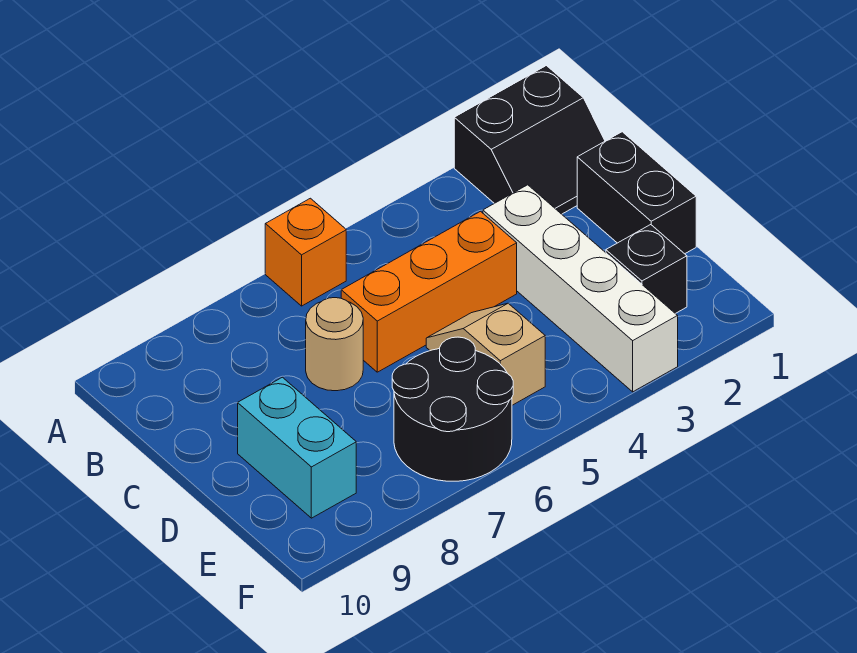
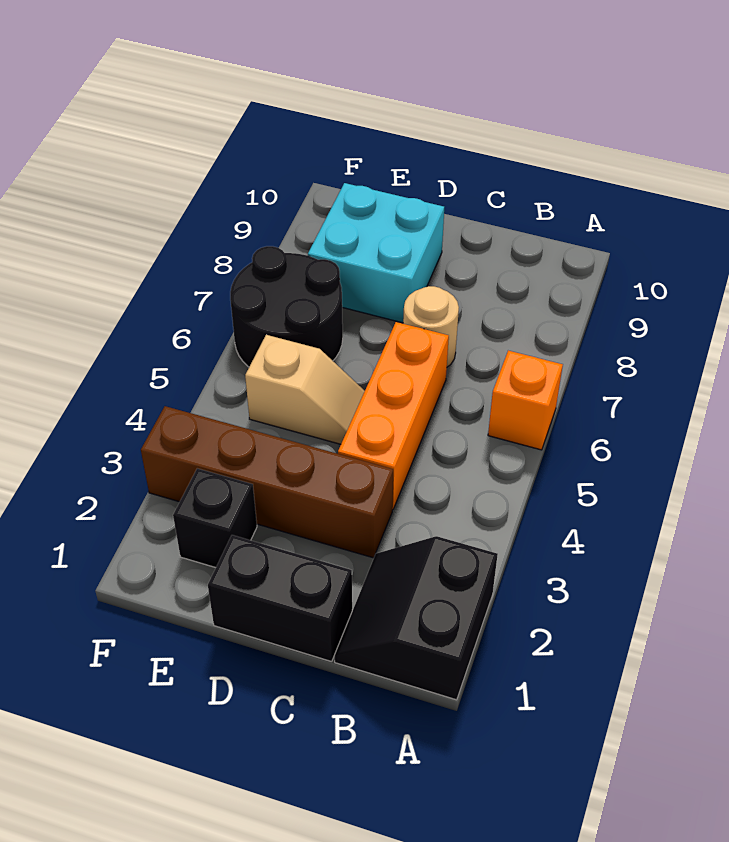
white brick C3:F3 level 1 -> brown brick C3:F3 level 1
cyan brick D9:E9 level 1 -> cyan brick D8:E9 level 1

